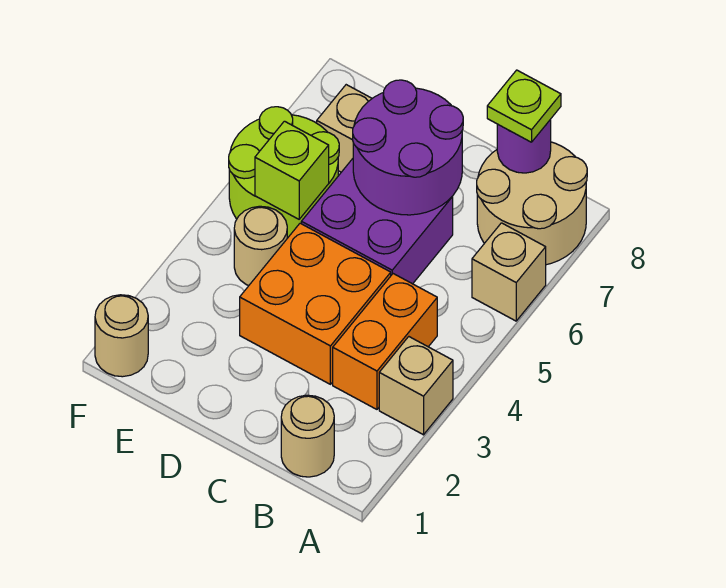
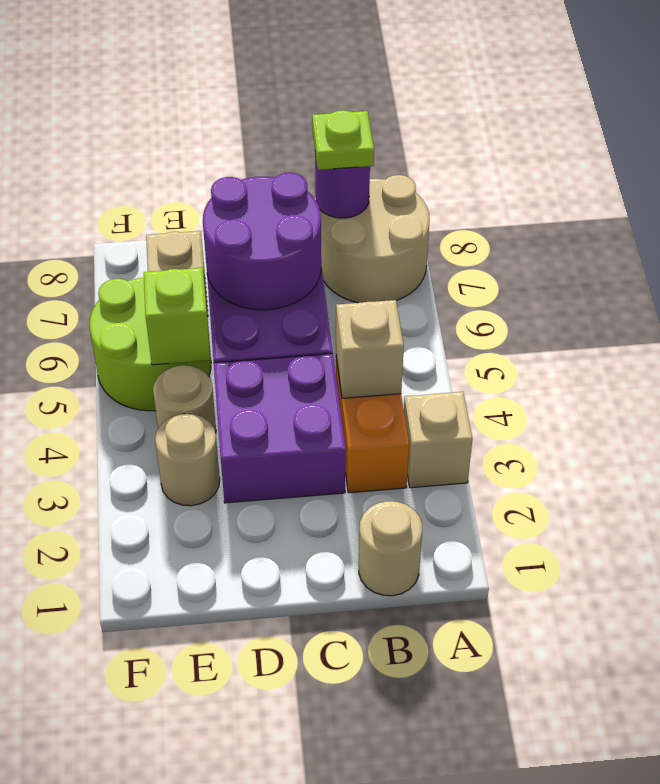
tan brick A6 level 1 -> tan brick B4 level 2
orange brick C3:D4 level 1 -> purple brick C3:D4 level 1
tan round brick F1 level 1 -> tan round brick E3 level 1

